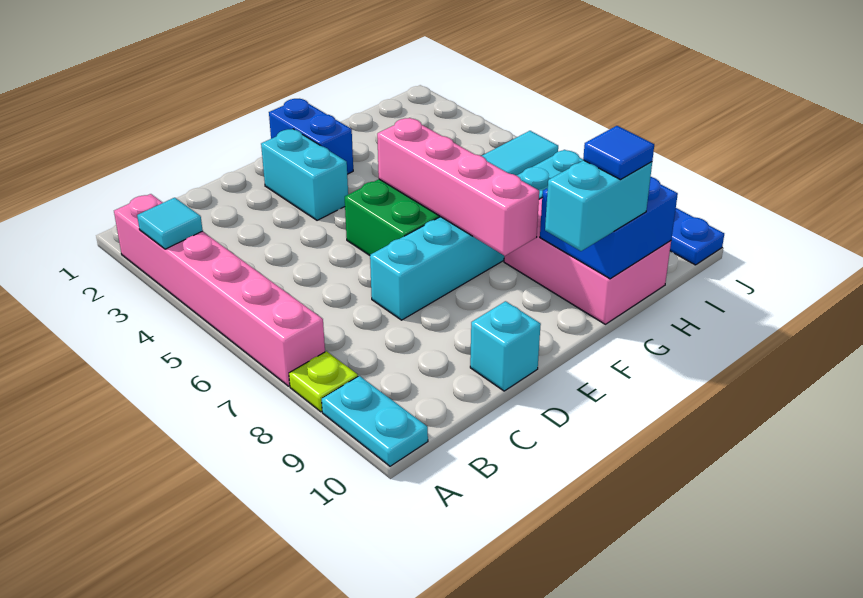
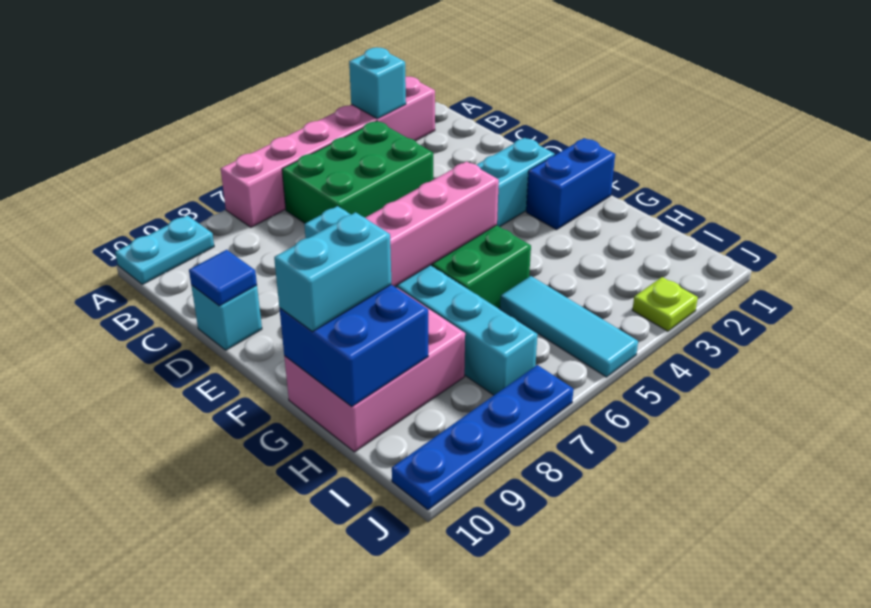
cyan tile A3 level 2 -> cyan brick A3 level 2
lime plate A8 level 1 -> lime plate J3 level 1
none -> green brick B4:C6 level 1
cyan brick F10:G10 level 3 -> cyan brick G9:G10 level 3
blue tile G10 level 4 -> blue tile D10 level 2

